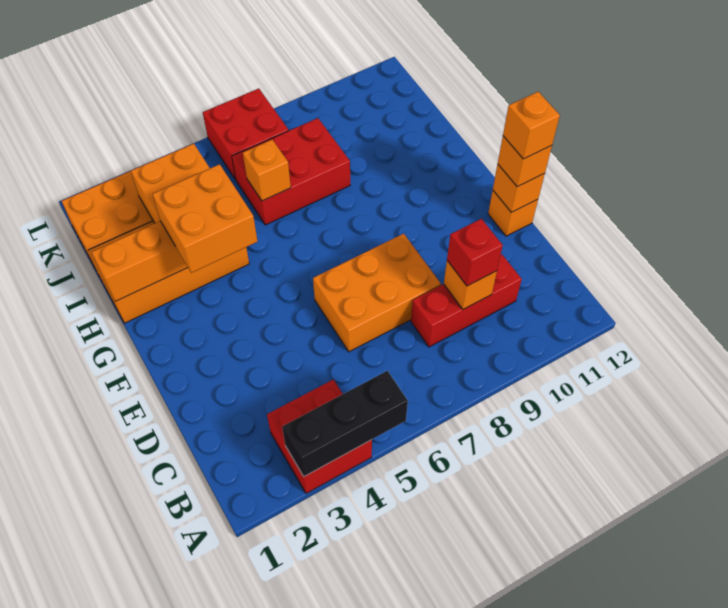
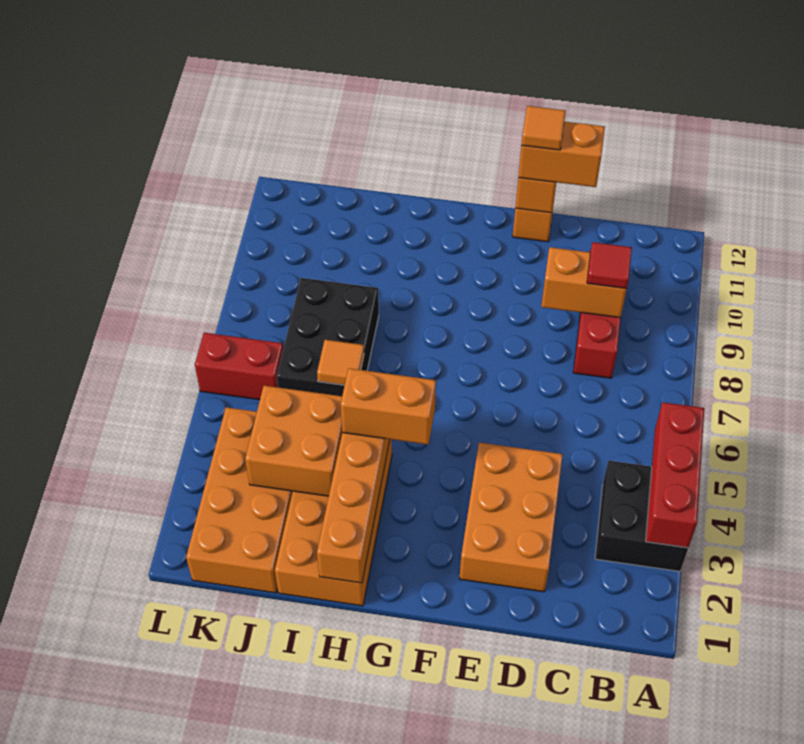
red brick A3:B4 level 1 -> black brick A3:B4 level 1
black brick A3:A5 level 2 -> red brick A3:A5 level 2
orange brick C9 level 2 -> orange brick C9:D9 level 2
red brick C9 level 3 -> red tile C9 level 3
orange brick D6:E8 level 1 -> orange brick D2:E4 level 1
orange brick E12 level 3 -> orange brick D12:E12 level 3
orange brick E12 level 4 -> orange tile E12 level 4
orange brick G3:H4 level 3 -> orange brick G4:H4 level 3
red brick I6:J8 level 1 -> black brick I6:J8 level 1
orange brick I6 level 2 -> orange tile I6 level 2
red brick K6:L7 level 1 -> red brick K6:L6 level 1

